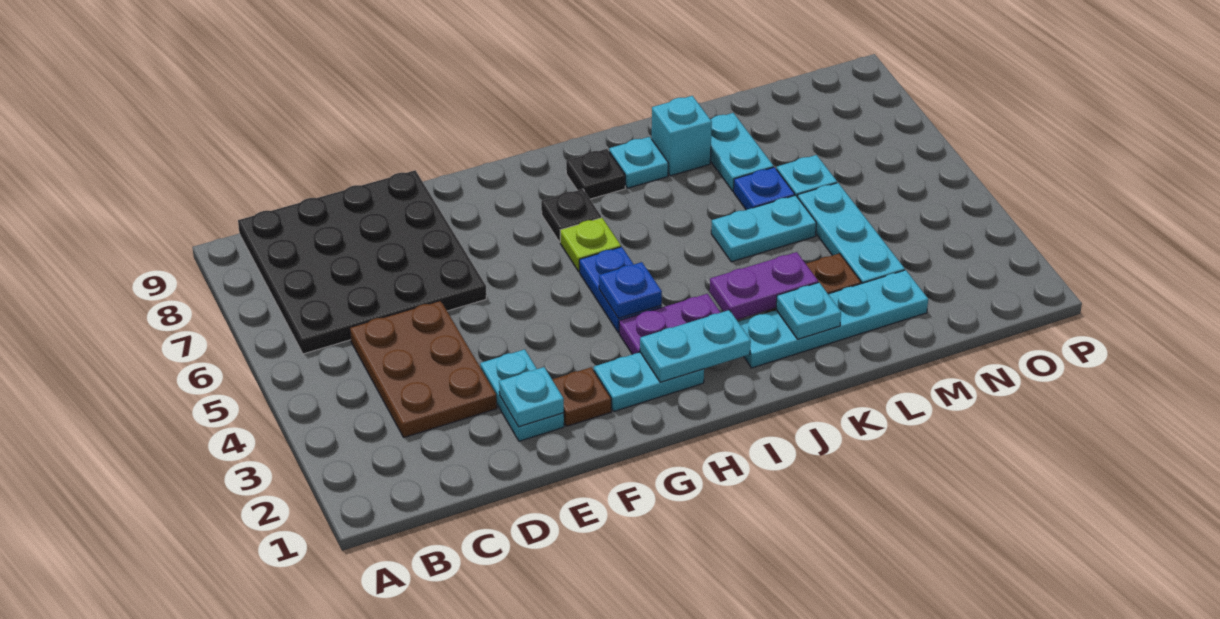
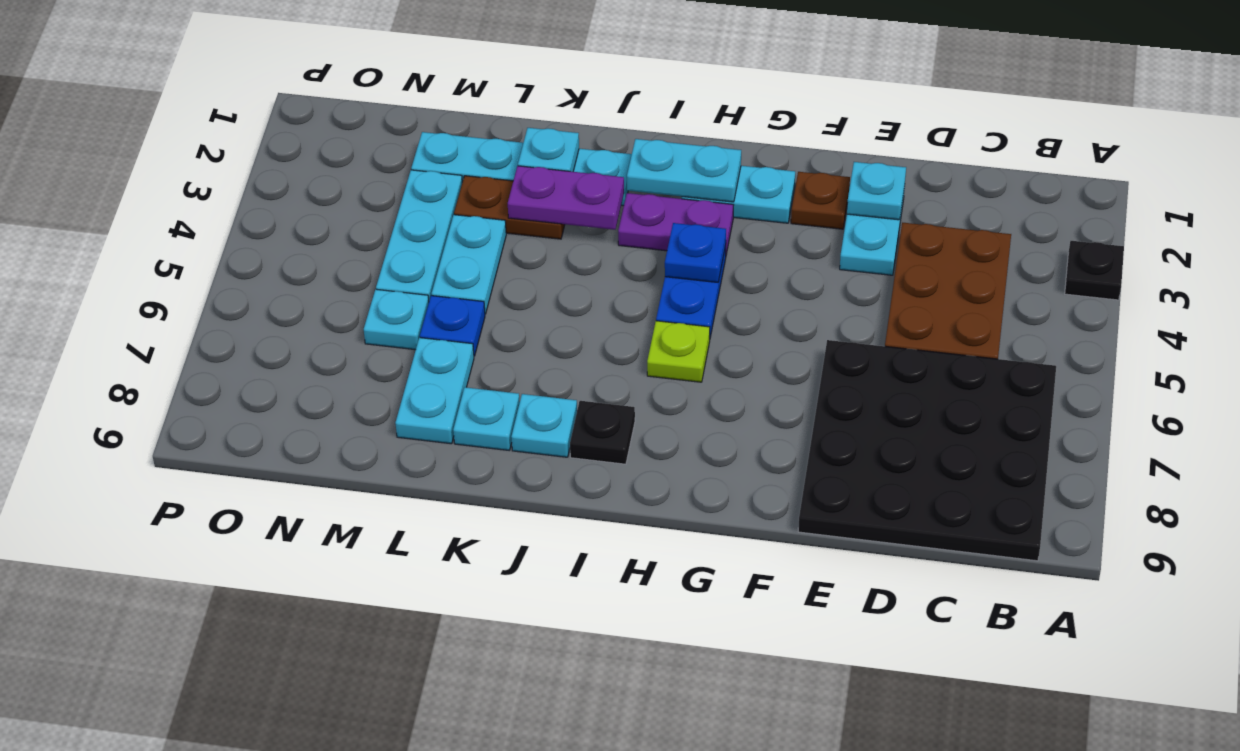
black plate H7 level 1 -> black plate A3 level 1
cyan plate K5:L5 level 1 -> cyan plate L4:L5 level 1
cyan brick K8 level 1 -> cyan plate K8 level 1

